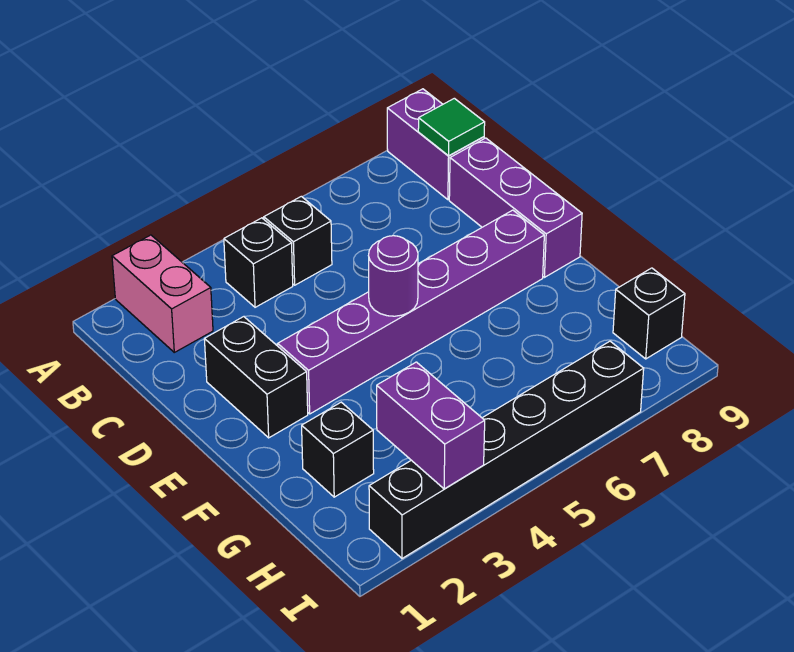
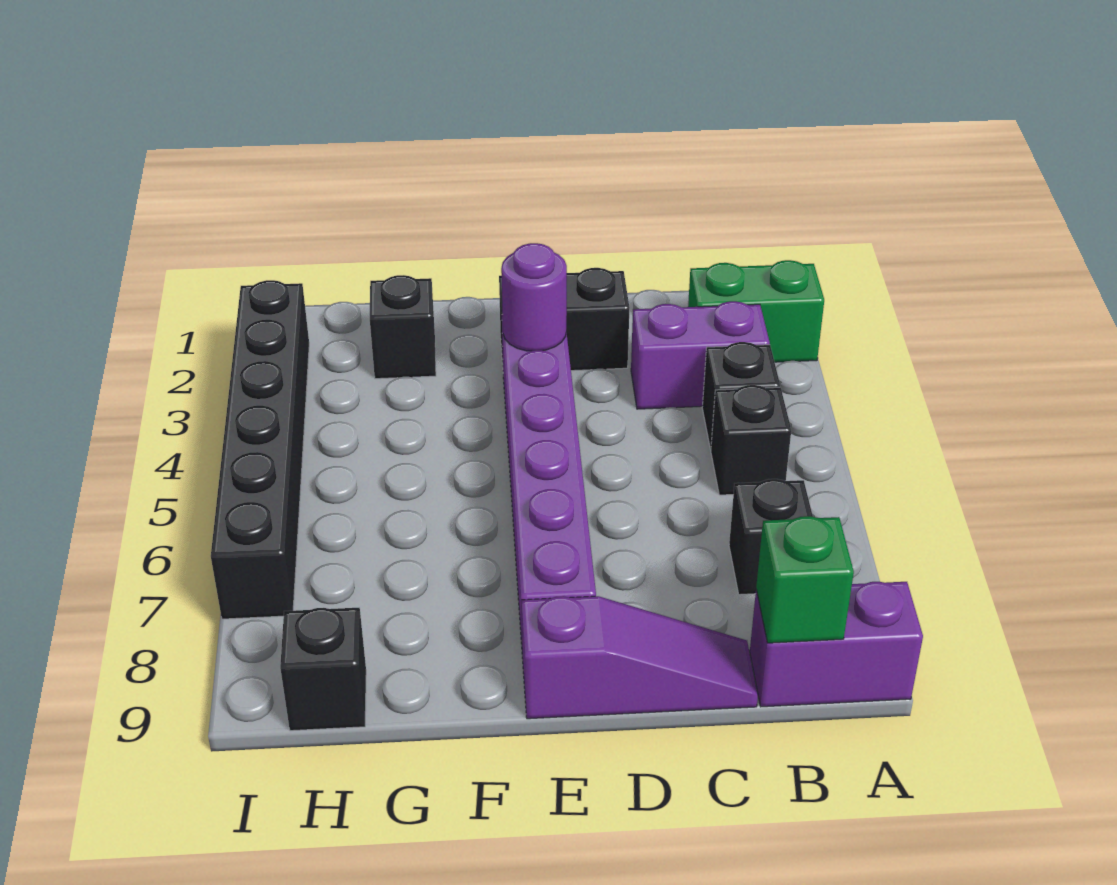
pink brick A2:B2 level 1 -> green brick A2:B2 level 1
none -> black brick B7 level 1
green tile B9 level 2 -> green brick B9 level 2
purple brick C9:E9 level 1 -> purple slope C9:E9 level 1 top E
purple round brick E5 level 2 -> purple round brick E3 level 2
purple brick H3:I3 level 2 -> purple brick B3:C3 level 1

